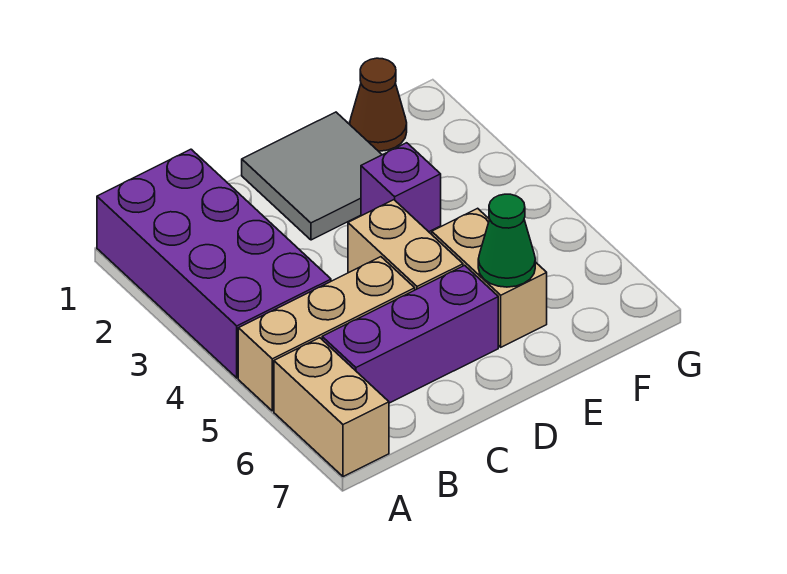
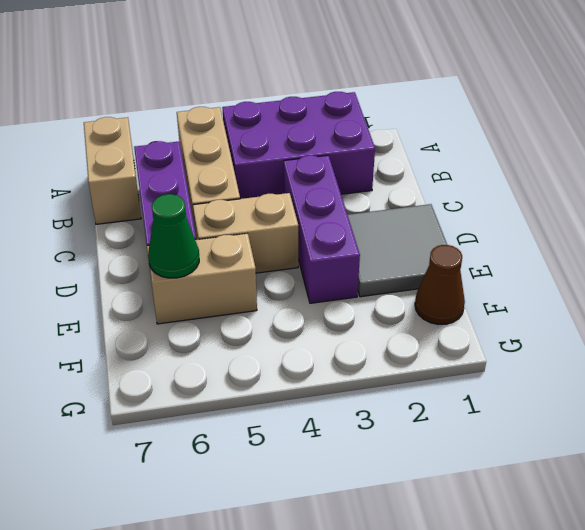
purple brick A1:B4 level 1 -> purple brick A2:B4 level 1
tan brick A6:A7 level 1 -> tan brick A7:B7 level 1
purple brick E3 level 1 -> purple brick C3:E3 level 1

